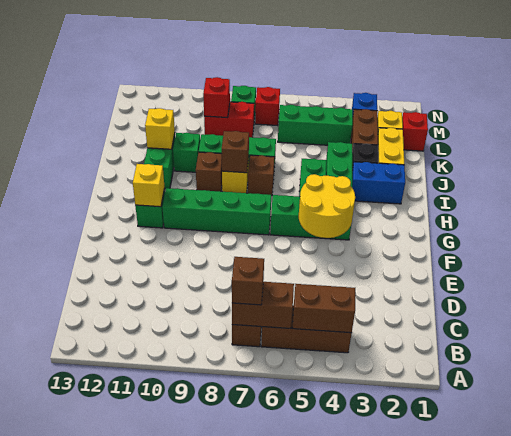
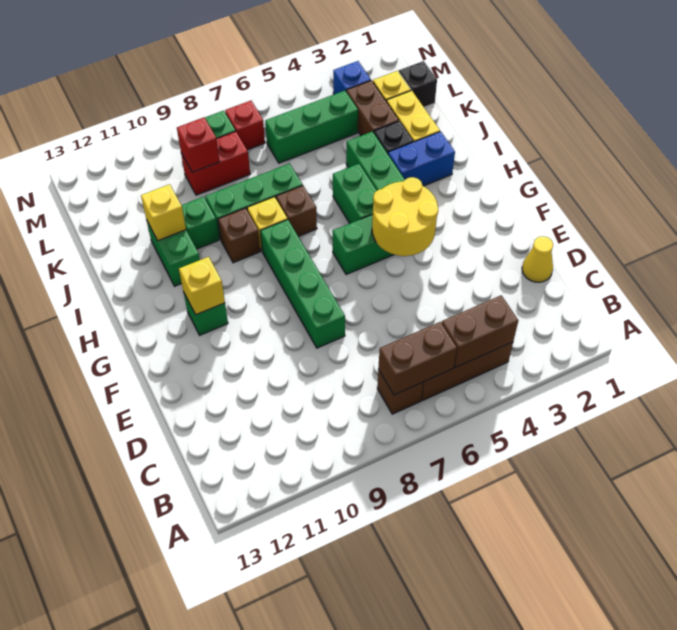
brown brick B7 level 3 -> none
none -> yellow cone D1 level 1
green brick G7:G10 level 1 -> green brick E8:H8 level 1
brown brick I8 level 2 -> none
red brick L1 level 1 -> black brick L1 level 1

